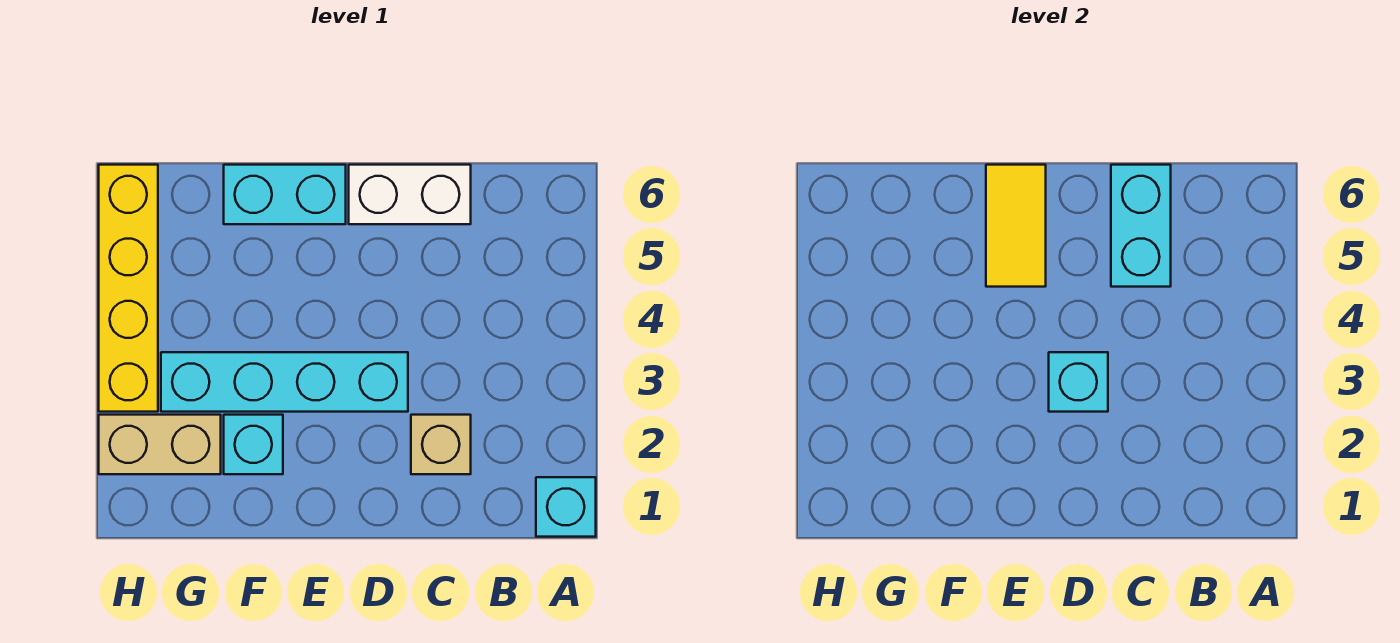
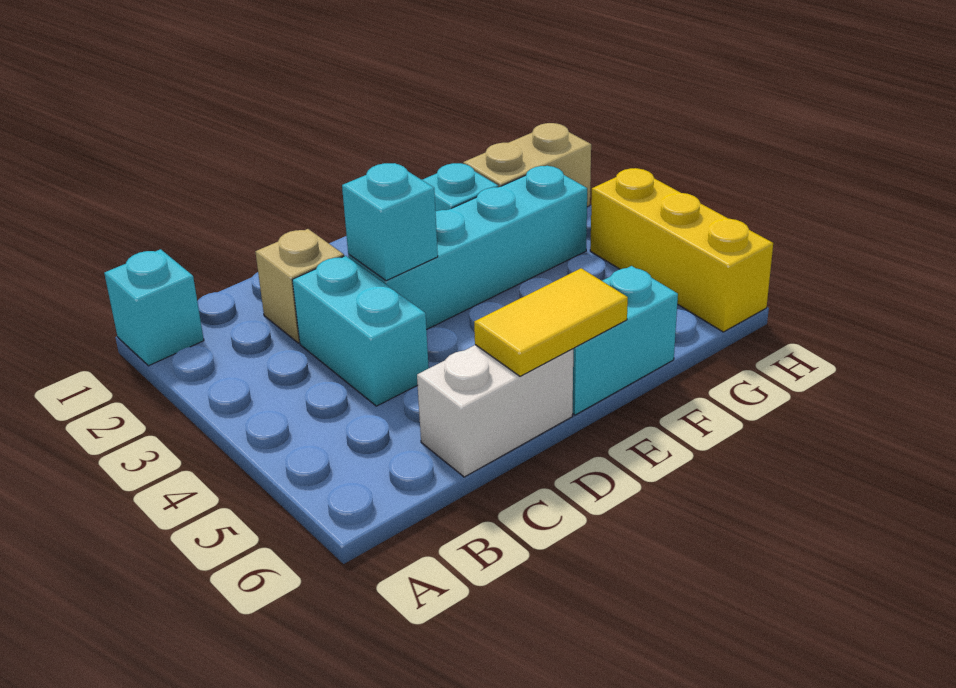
cyan brick C5:C6 level 2 -> cyan brick C3:C4 level 1
yellow tile E5:E6 level 2 -> yellow tile D6:E6 level 2
yellow brick H3:H6 level 1 -> yellow brick H4:H6 level 1

